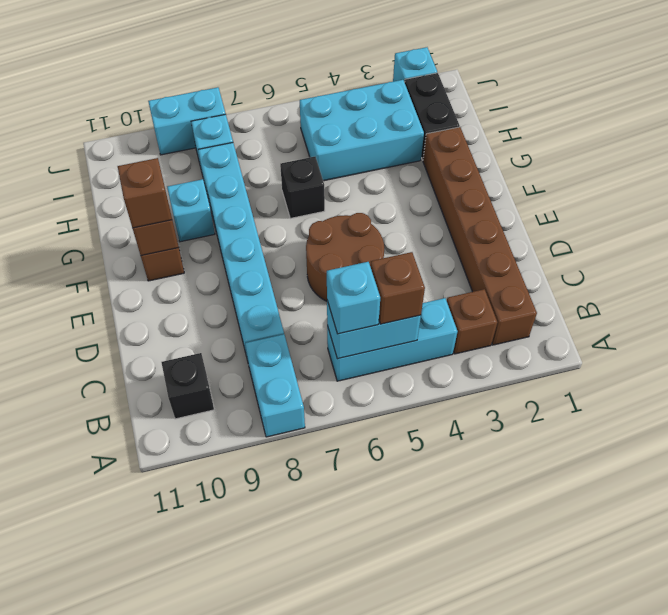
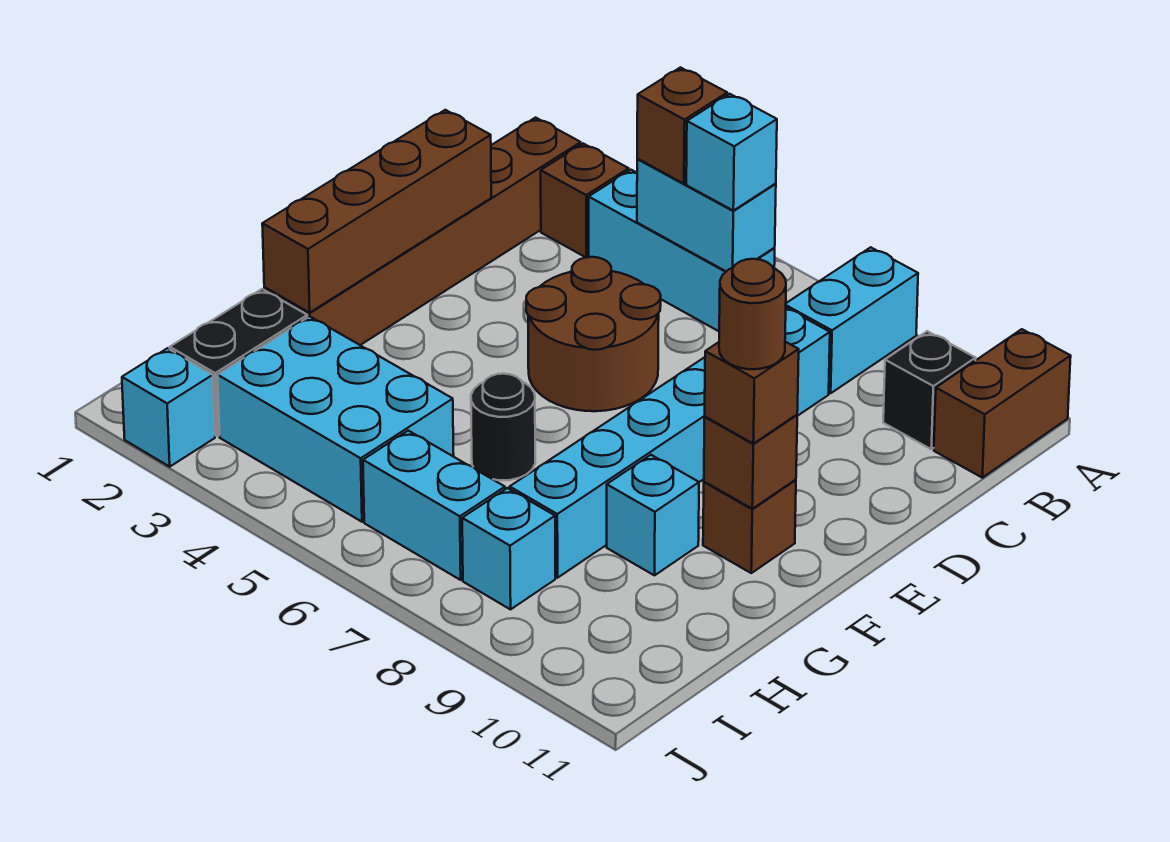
none -> brown brick A11:B11 level 1
none -> brown brick D2:G2 level 2
none -> brown round brick F10 level 4
black brick G6 level 1 -> black round brick G6 level 1
cyan brick J8:J9 level 1 -> cyan brick I6:I7 level 1

